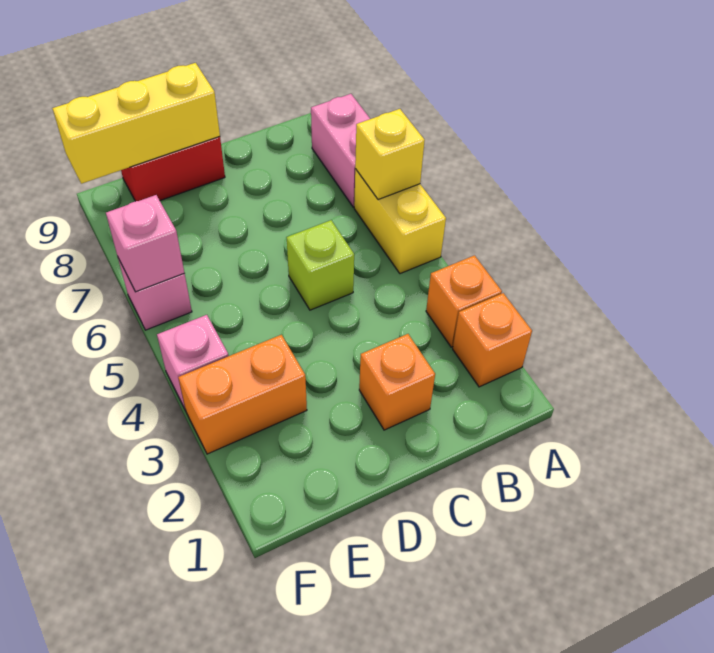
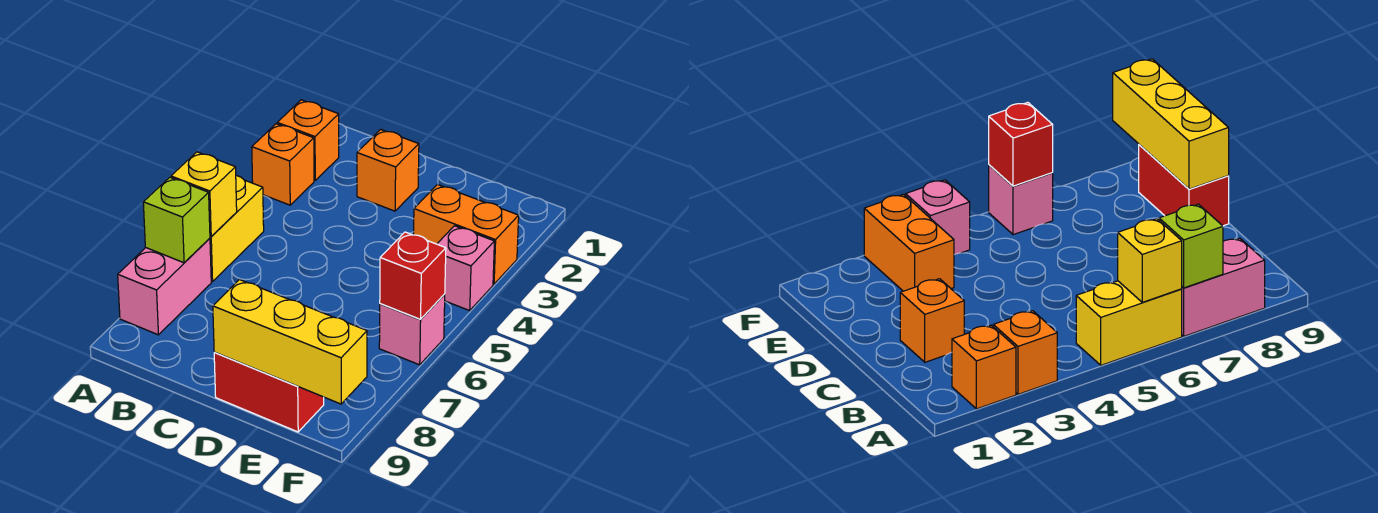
lime brick C5 level 1 -> lime brick A7 level 2
pink brick F6 level 2 -> red brick F6 level 2

